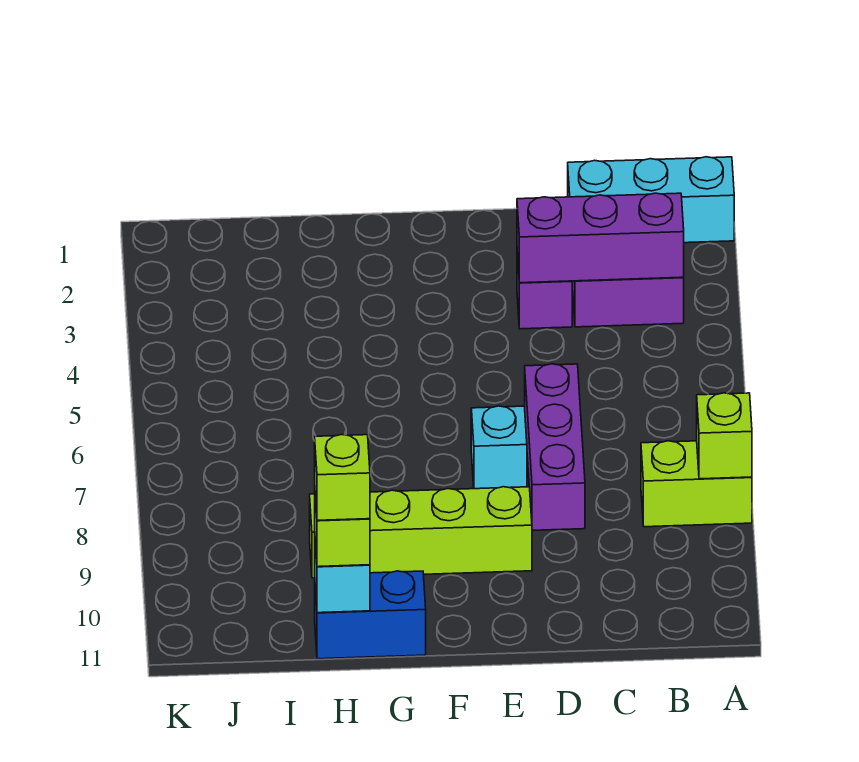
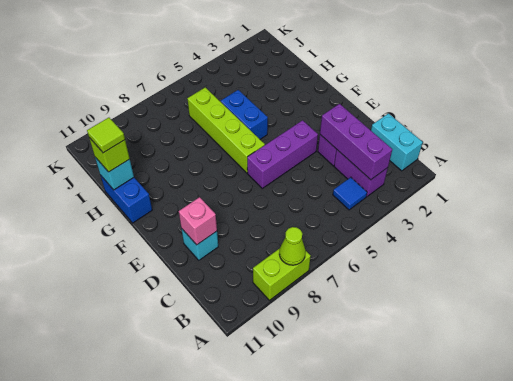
cyan brick A1:C1 level 1 -> cyan brick B1:C1 level 1
lime brick A8:B8 level 1 -> lime brick A8:A9 level 1
lime brick A8 level 2 -> lime cone A8 level 2
none -> blue tile B4 level 1
purple brick D6:D8 level 1 -> purple brick E4:E6 level 1
none -> pink brick D10 level 2
cyan brick E7 level 1 -> cyan brick D10 level 1
lime brick E9:H9 level 1 -> lime brick F6:I6 level 1
none -> blue brick G5:H5 level 1
lime brick H11 level 4 -> lime tile H11 level 4

